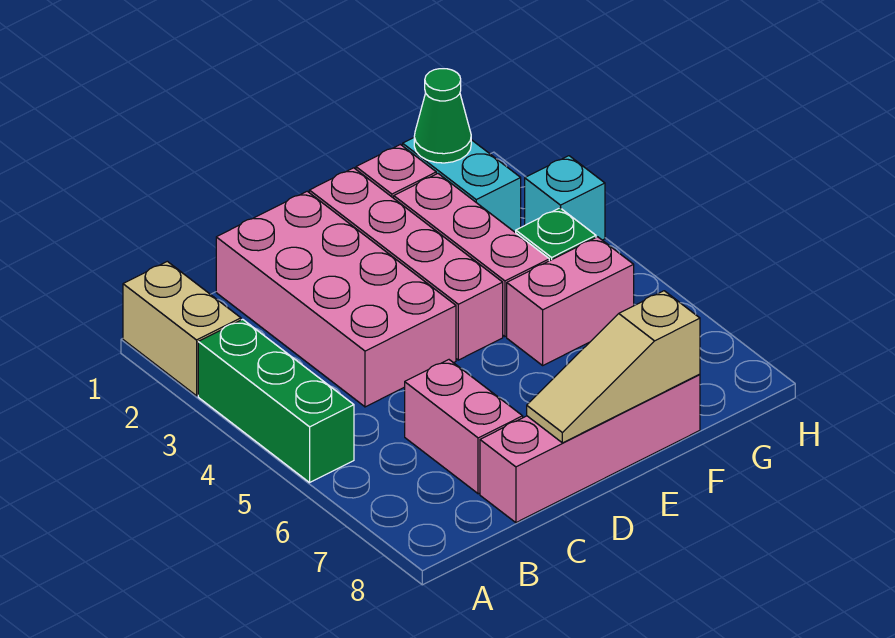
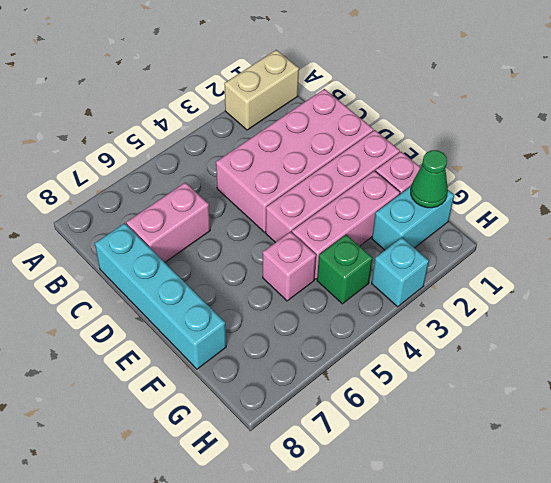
green brick A3:A5 level 1 -> none
pink brick C8:F8 level 1 -> cyan brick C8:F8 level 1
tan slope D8:F8 level 2 top F -> none
pink brick F5:G5 level 1 -> pink brick F5 level 1

